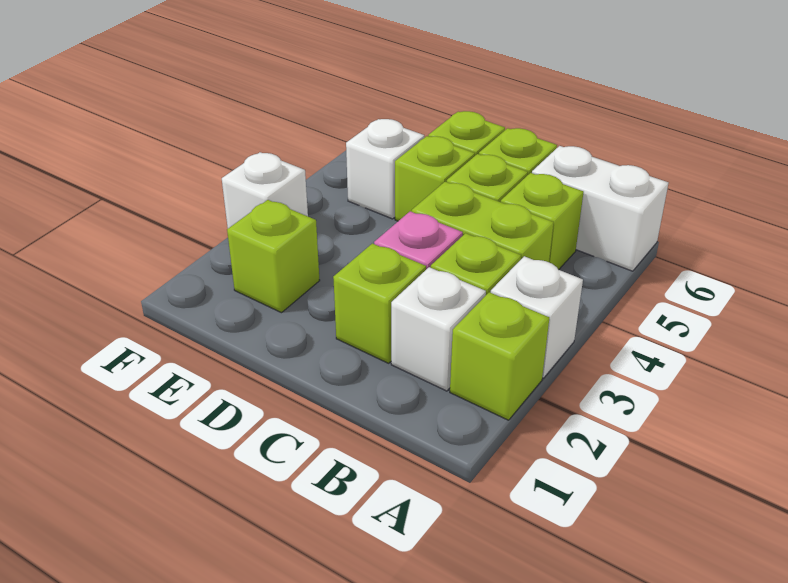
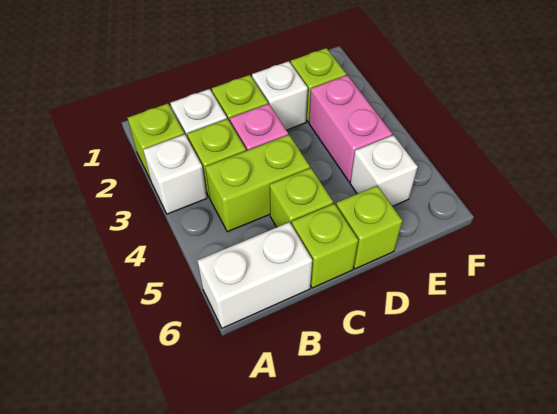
lime brick B5 level 1 -> none
lime brick D5 level 1 -> none
none -> pink brick E3:E4 level 1
white brick F3 level 1 -> white brick D2 level 1

